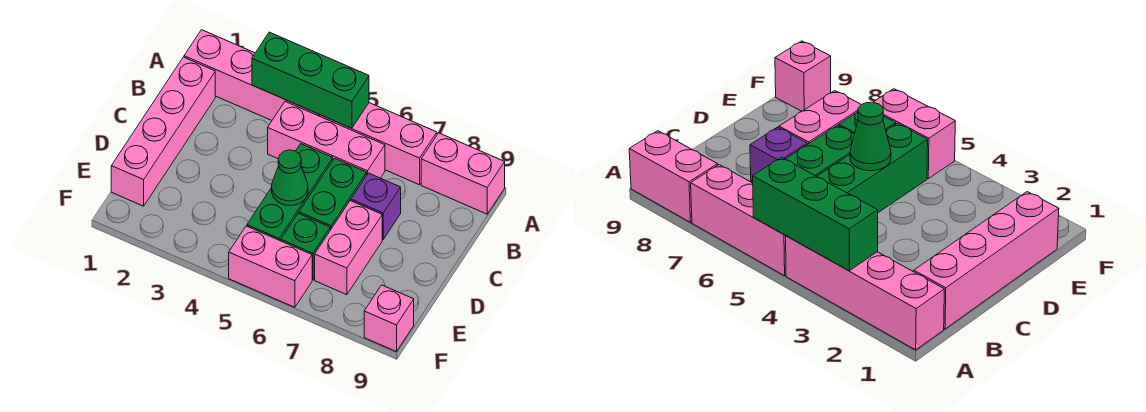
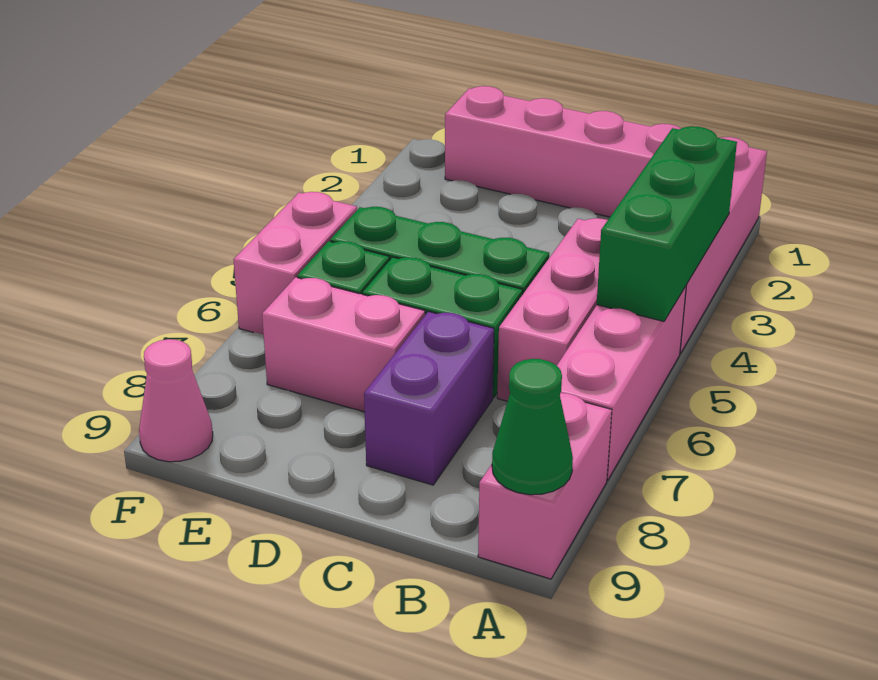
purple brick C7 level 1 -> purple brick C7:C8 level 1
green cone D5 level 2 -> green cone A9 level 2
pink brick F9 level 1 -> pink cone F9 level 1

